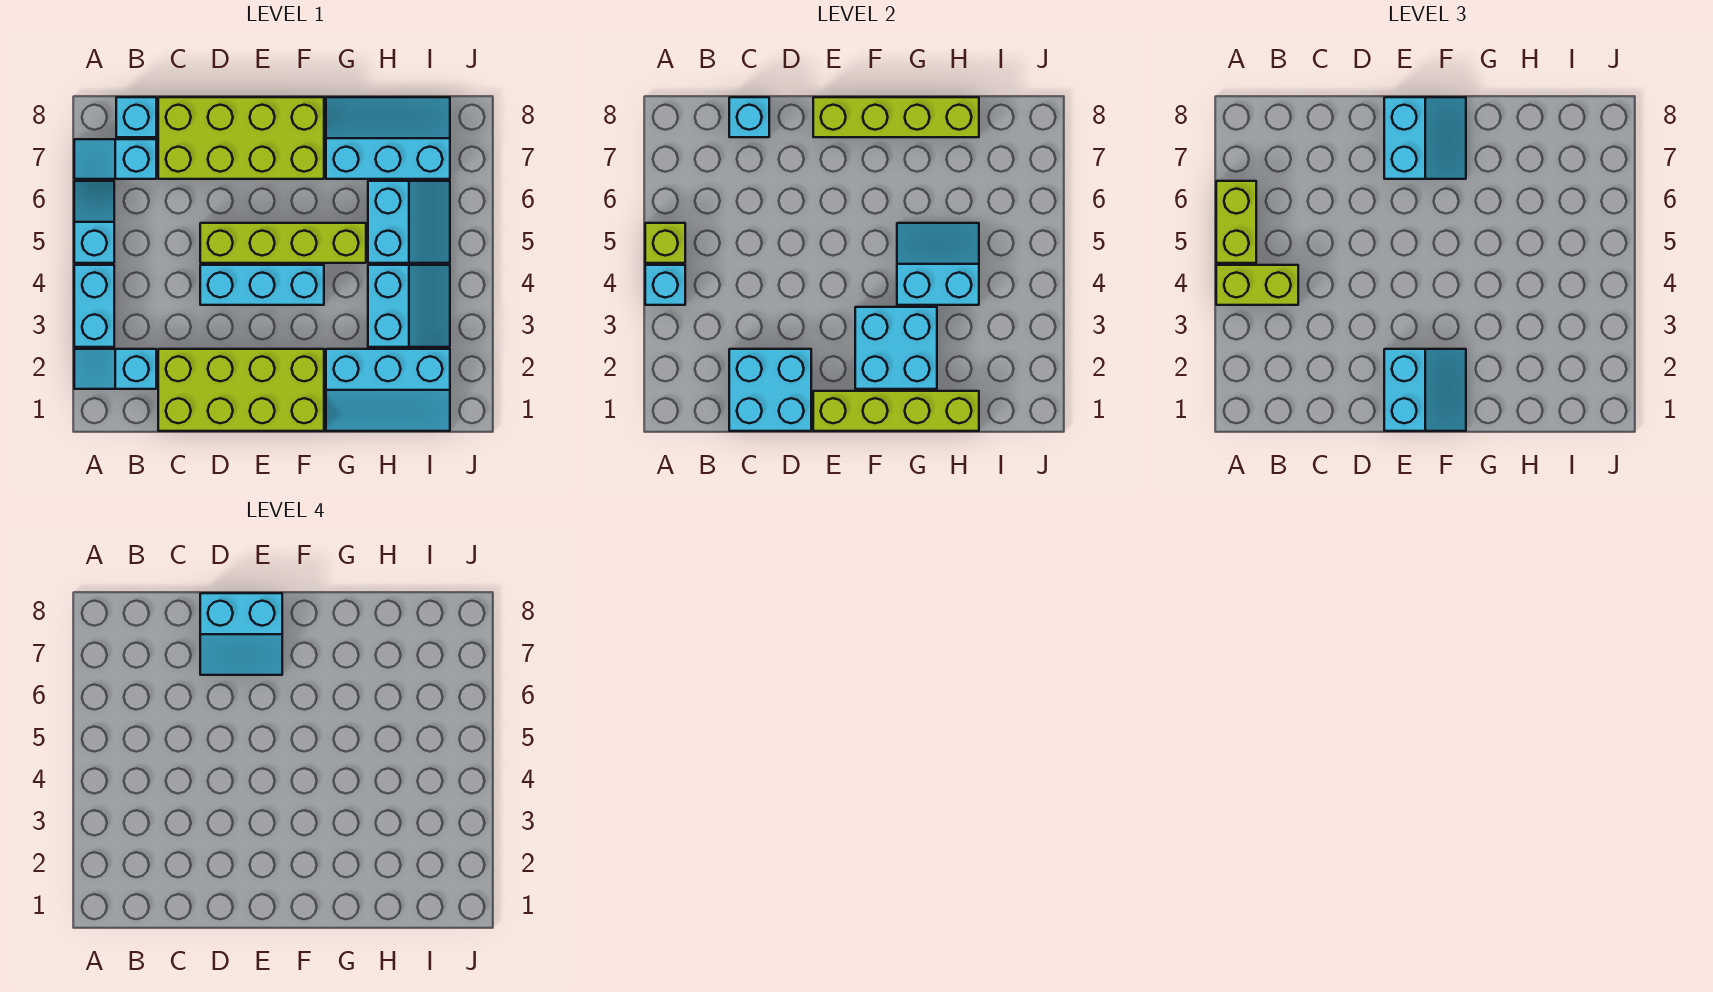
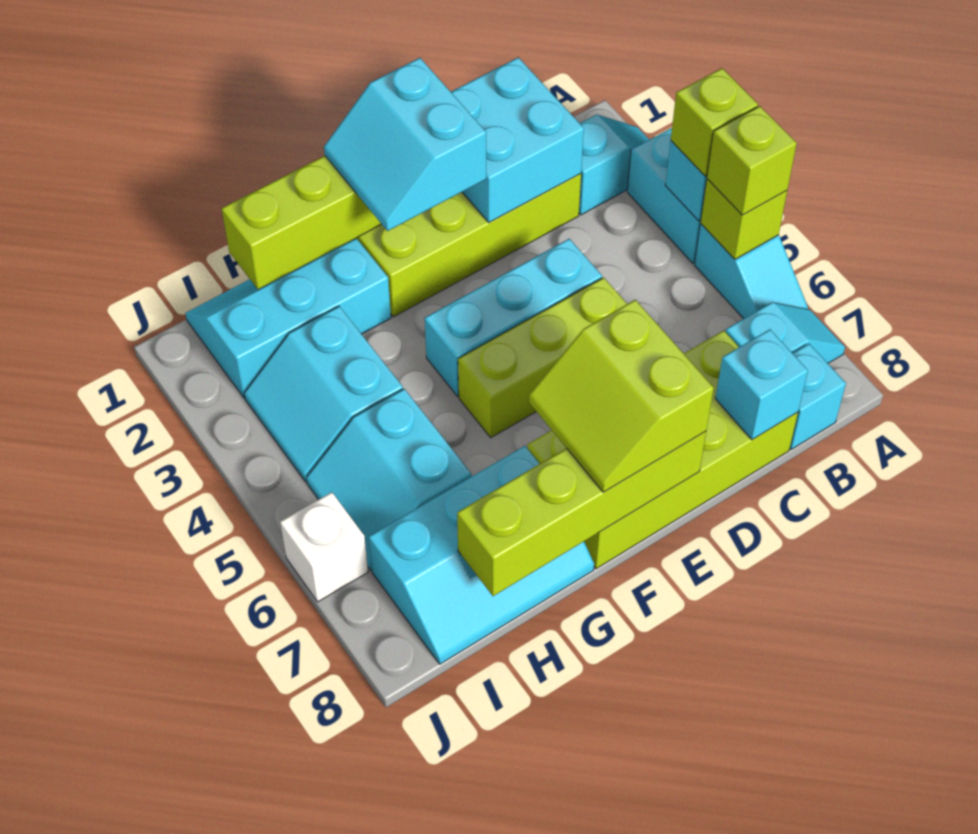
lime brick A4:B4 level 3 -> lime brick A4 level 3
lime brick A5:A6 level 3 -> lime brick A5 level 3
lime brick D5:G5 level 1 -> lime brick D5:F5 level 1
cyan slope D7:E8 level 4 top 8 -> none
cyan slope E7:F8 level 3 top E -> lime slope E7:F8 level 3 top E
cyan brick F2:G3 level 2 -> none
cyan slope G4:H5 level 2 top 4 -> none
none -> white brick J6 level 1

